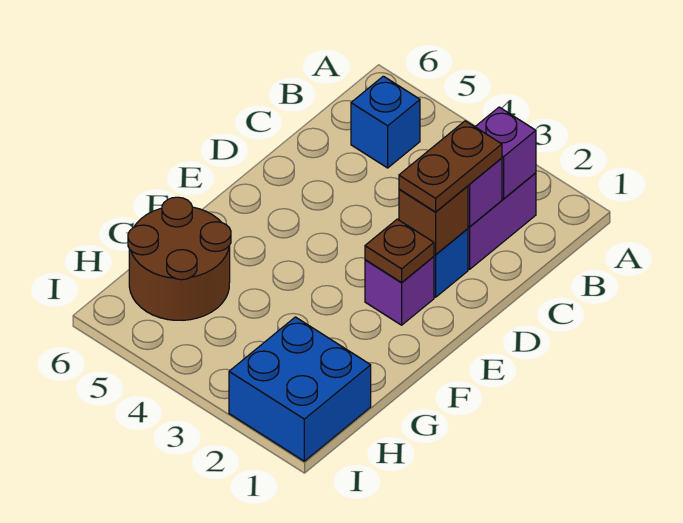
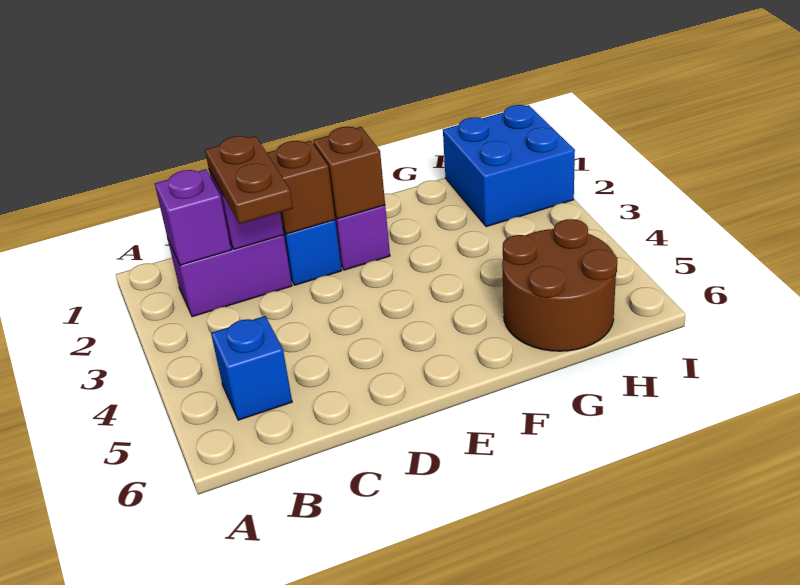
brown plate C2:D2 level 3 -> brown plate C2:C3 level 3
brown plate E2 level 2 -> brown brick E2 level 2

